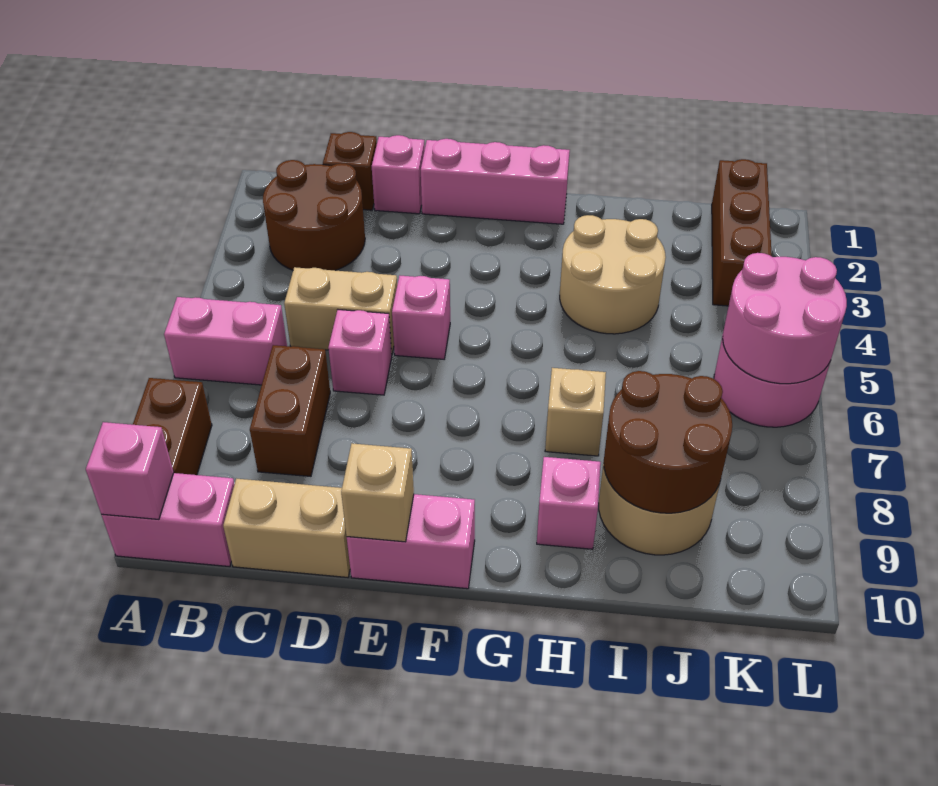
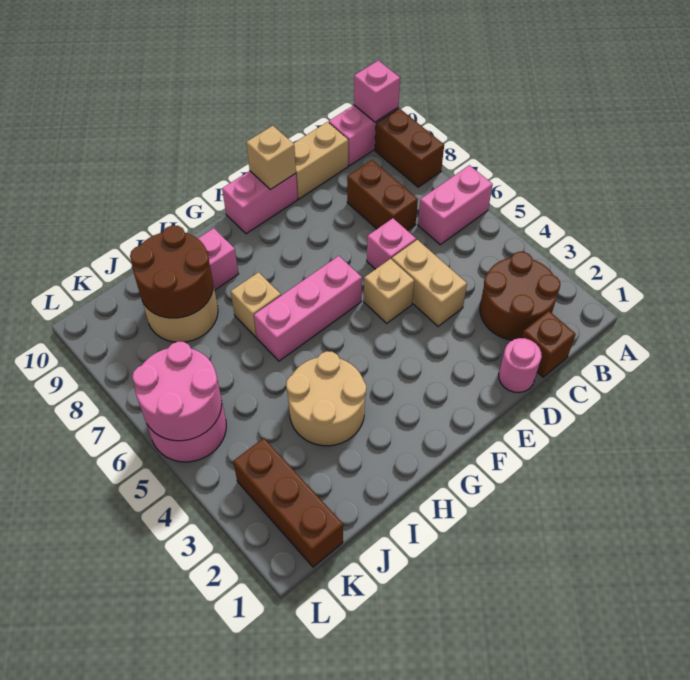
tan brick C5:D5 level 1 -> tan brick D4:D5 level 1
pink brick D1 level 1 -> pink round brick D1 level 1
pink brick E1:G1 level 1 -> pink brick F6:H6 level 1
pink brick E5 level 1 -> tan brick E5 level 1

